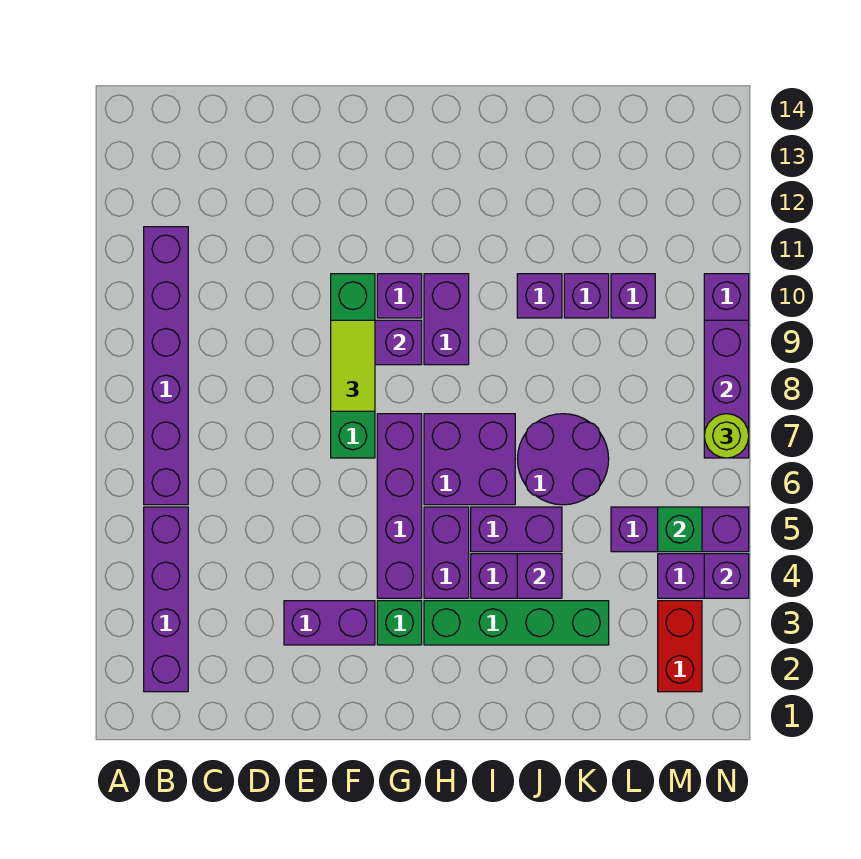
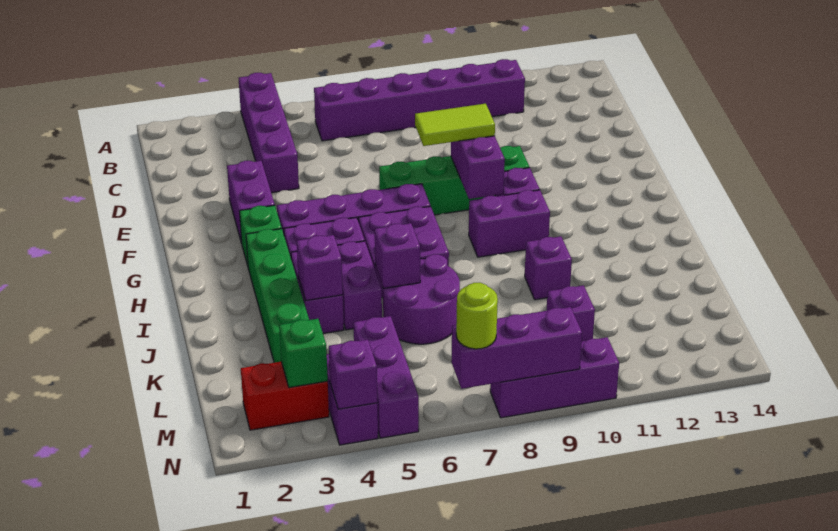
purple brick B2:B5 level 1 -> purple brick A4:D4 level 1
purple brick K10 level 1 -> purple brick J6 level 2
green brick M5 level 2 -> green brick M3 level 2

